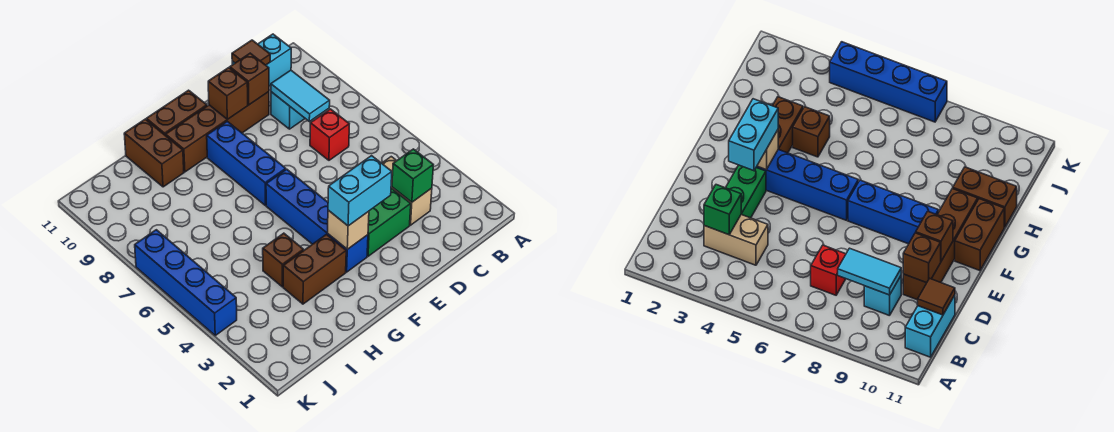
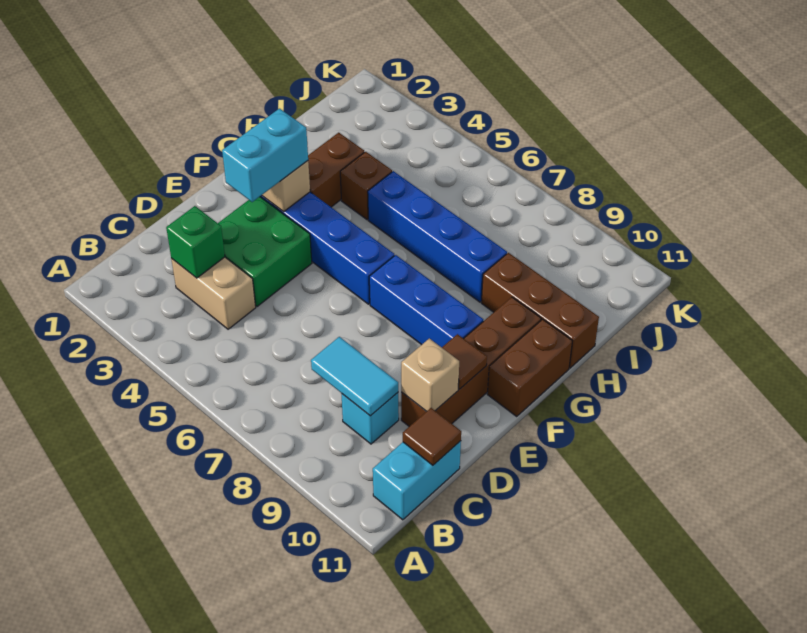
red brick C7 level 1 -> none
green brick D3:E3 level 1 -> green brick D3:E4 level 1
brown brick D10 level 2 -> tan brick D10 level 2
brown brick E10 level 2 -> brown tile E10 level 2
brown brick H10:H11 level 1 -> brown brick H9:H11 level 1
blue brick K4:K7 level 1 -> blue brick H5:H8 level 1

